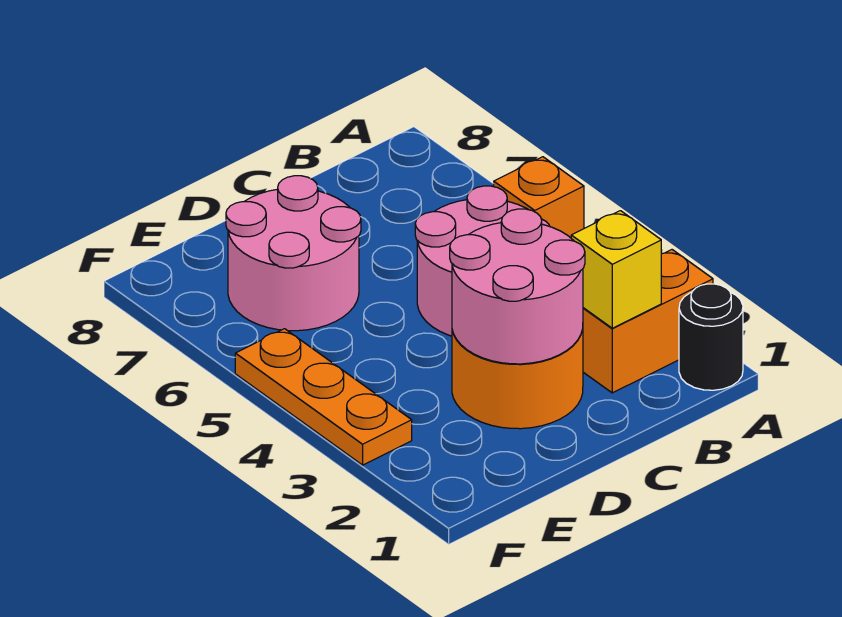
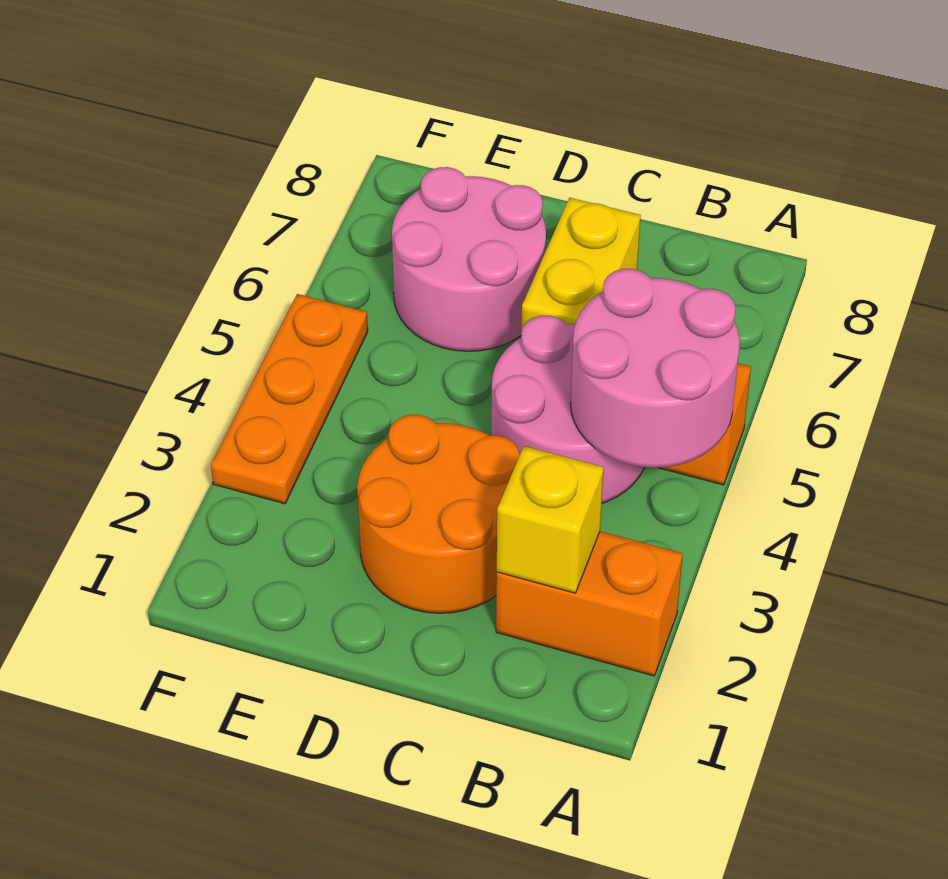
black round brick A1 level 1 -> none
pink round brick C2:D3 level 2 -> pink round brick A4:B5 level 2
none -> yellow brick C6:C7 level 1

